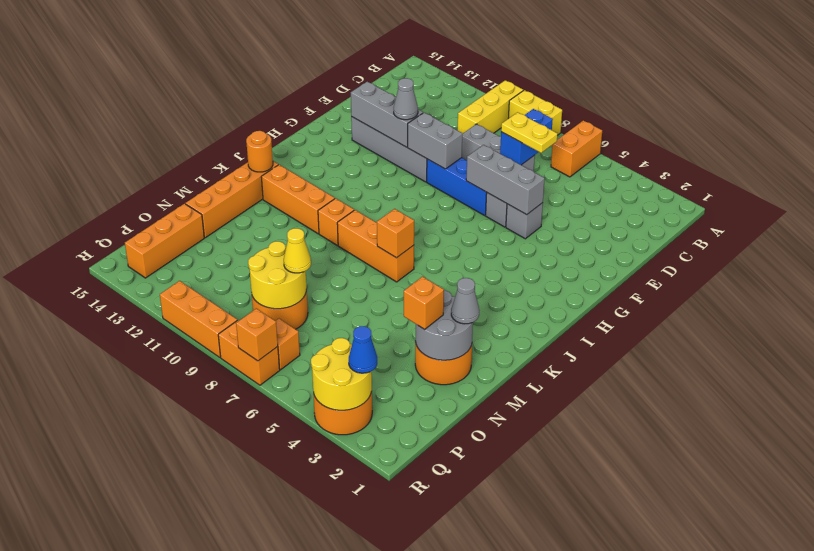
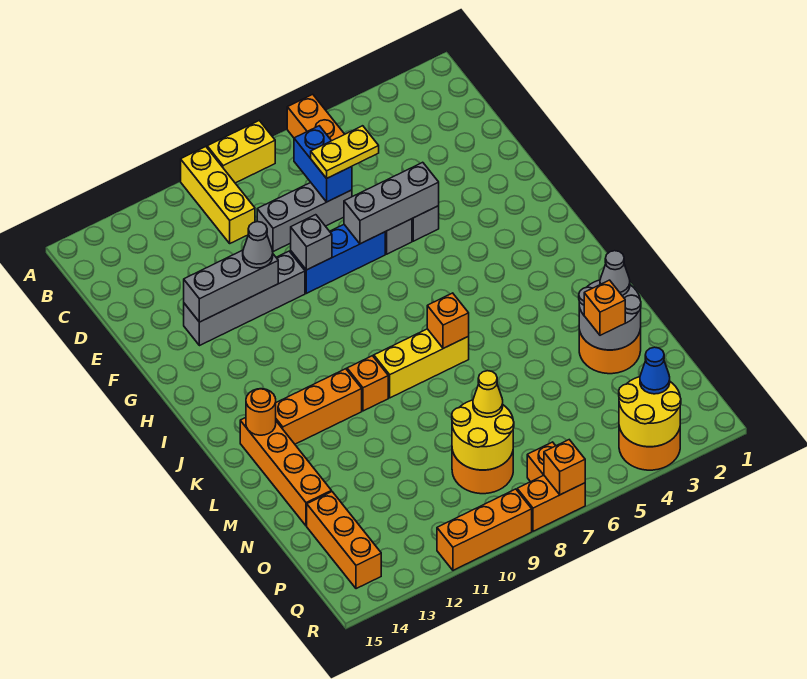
grey brick F9:F10 level 2 -> grey brick F9 level 2
orange brick K7:K9 level 1 -> yellow brick K7:K9 level 1

